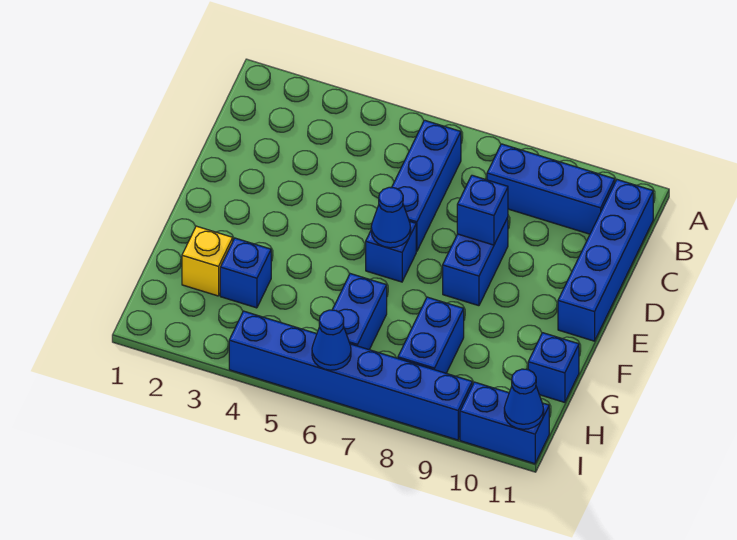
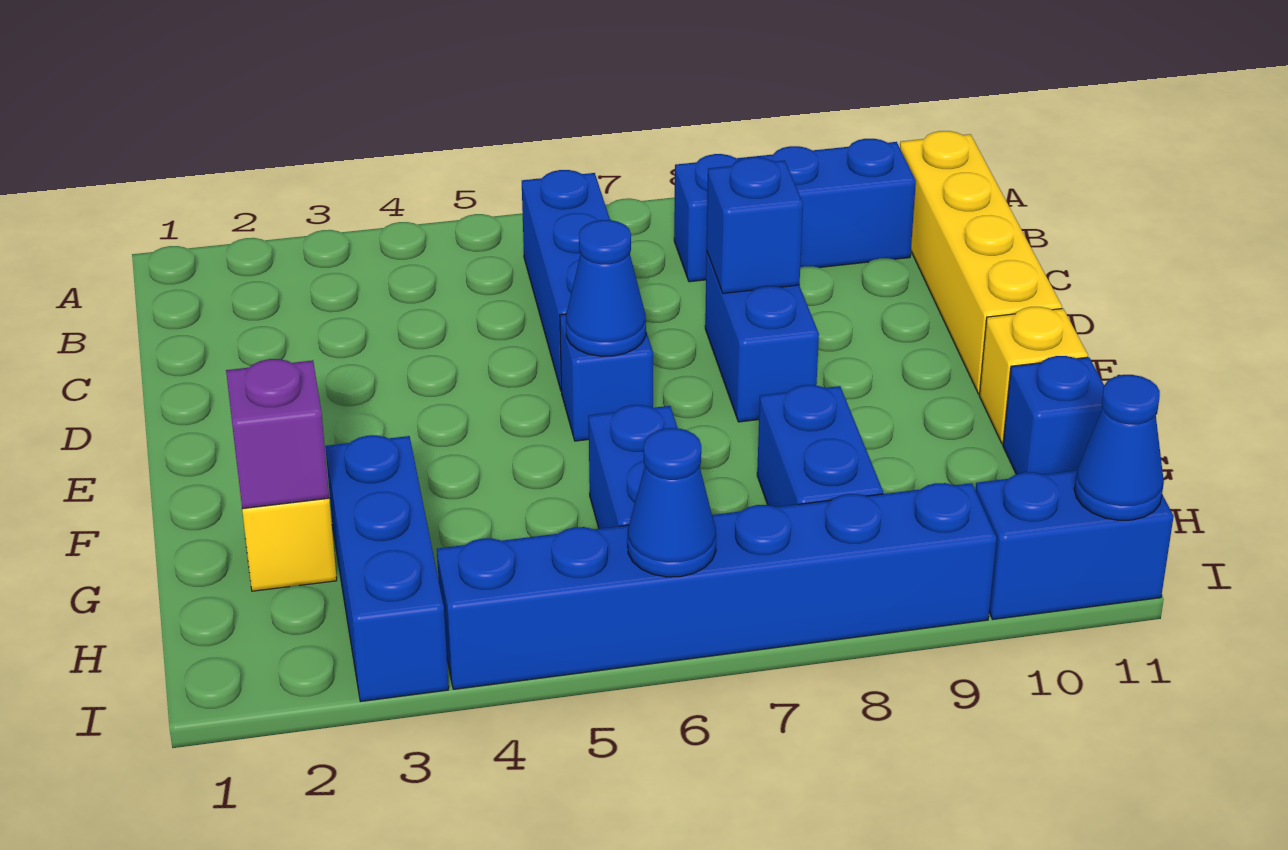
blue brick B11:E11 level 1 -> yellow brick B11:E11 level 1
none -> yellow brick F11 level 1
none -> purple brick G2 level 2
blue brick G3 level 1 -> blue brick G3:I3 level 1

